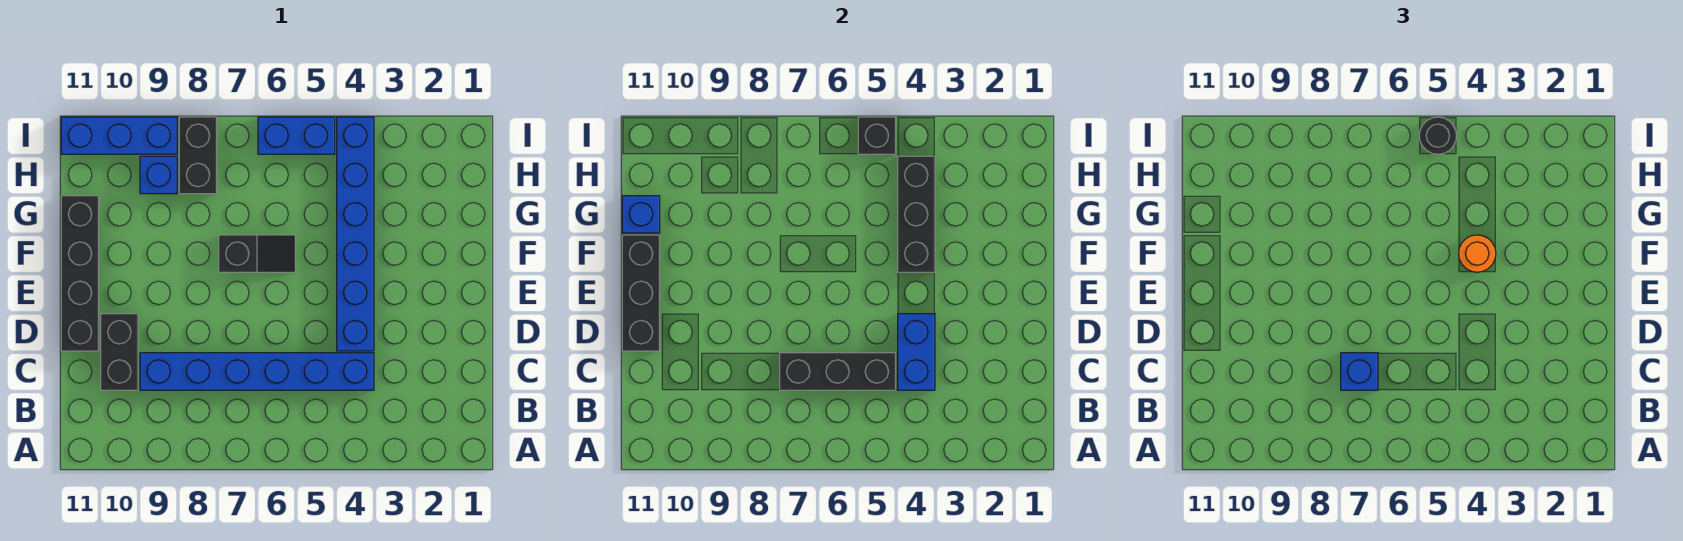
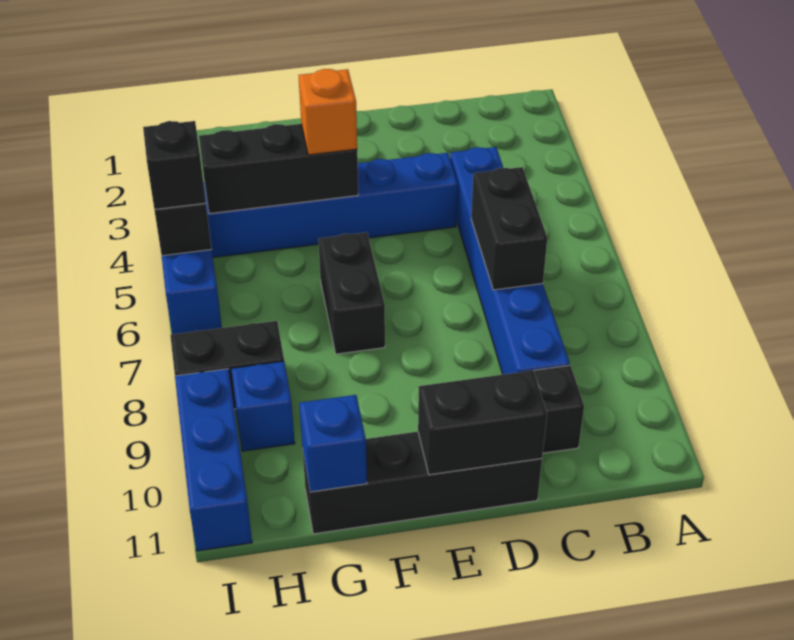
blue brick C4:D4 level 2 -> none
black brick C5:C7 level 2 -> black brick C6:C7 level 2
blue brick C7 level 3 -> none
black brick D11:F11 level 2 -> black brick D11:E11 level 2
orange round brick F4 level 3 -> orange brick F4 level 3
black slope F6:F7 level 1 top 7 -> black brick F6:F7 level 1
black round brick I5 level 3 -> black brick I5 level 3

